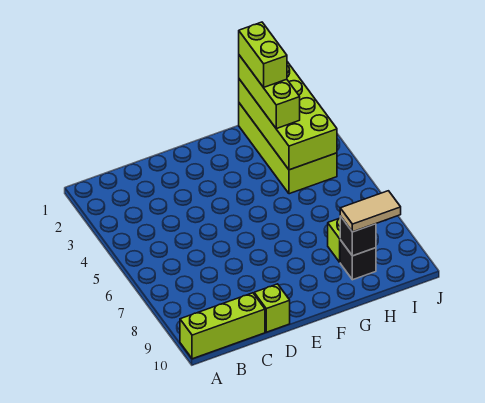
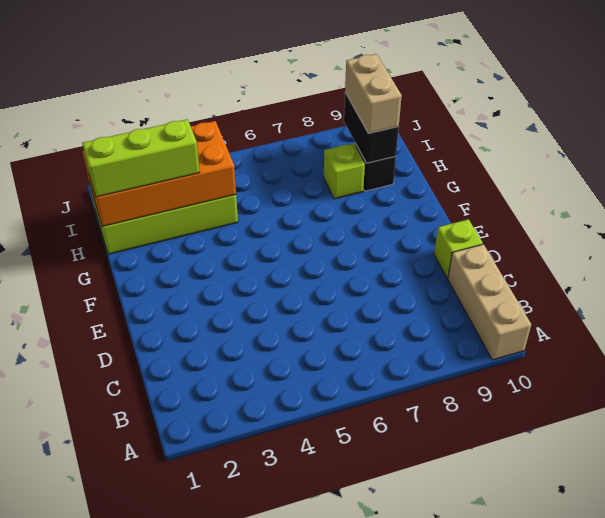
lime brick A10:C10 level 1 -> tan brick A10:C10 level 1
lime brick H1:I4 level 2 -> orange brick H1:I4 level 2
lime brick H1:H2 level 4 -> none
black brick H9 level 2 -> black brick H9:I9 level 2
tan tile H9:I9 level 3 -> tan brick H9:I9 level 3

